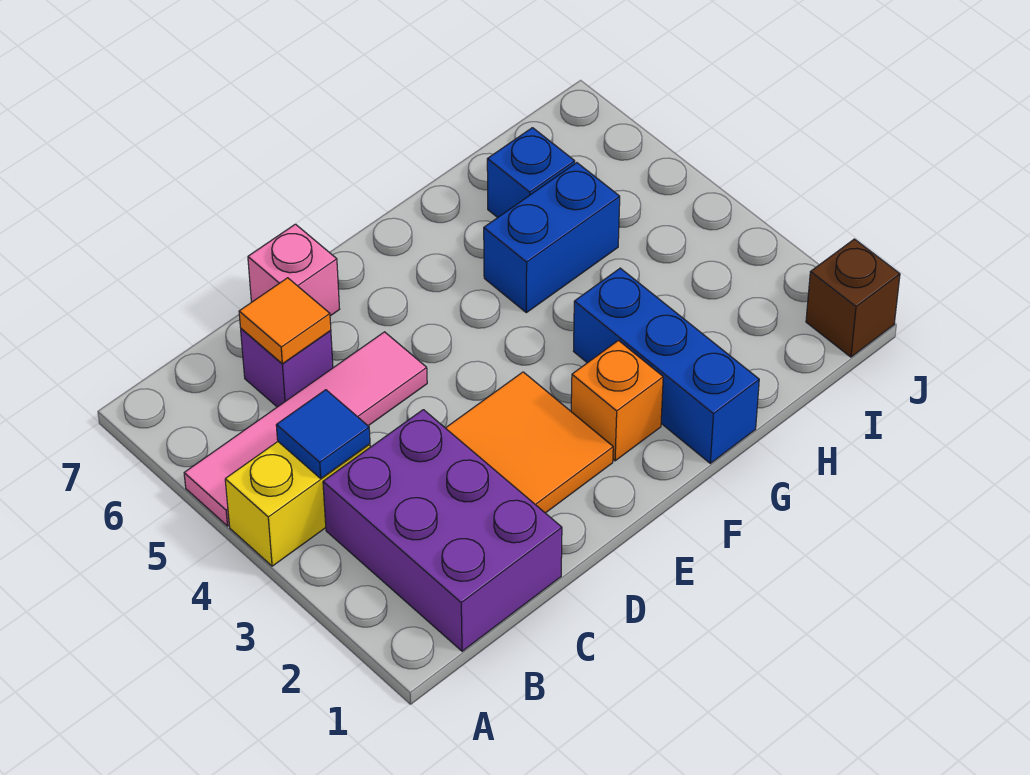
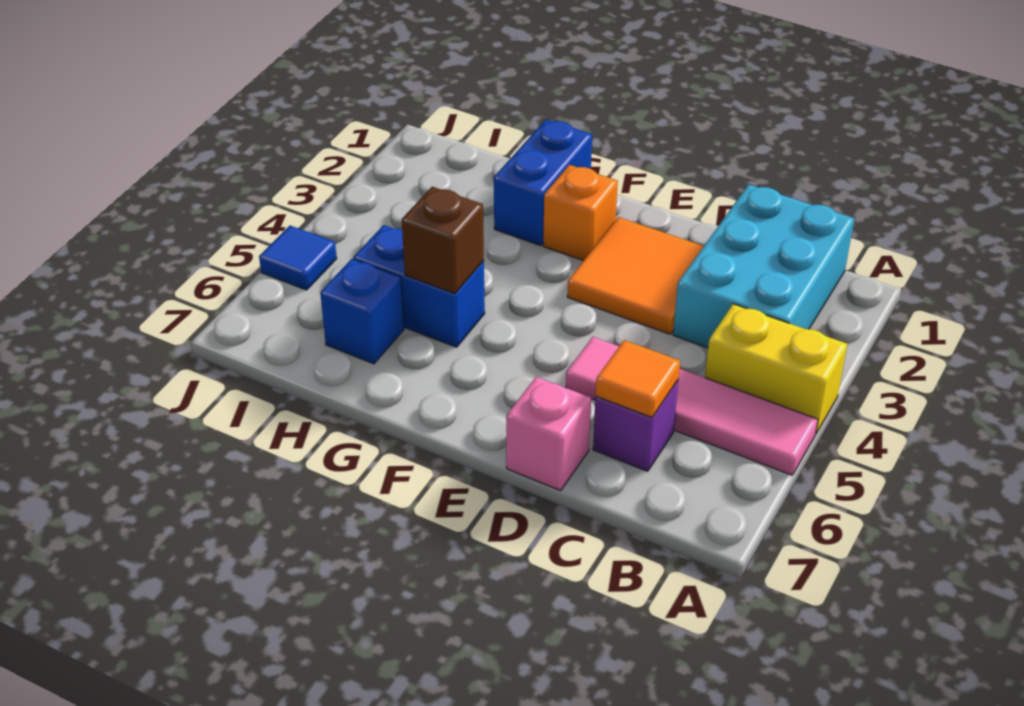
purple brick B1:C3 level 1 -> cyan brick B1:C3 level 1
blue tile B4 level 2 -> blue tile J5 level 1
blue brick G1:G3 level 1 -> blue brick G1:G2 level 1
brown brick J1 level 1 -> brown brick G5 level 2

